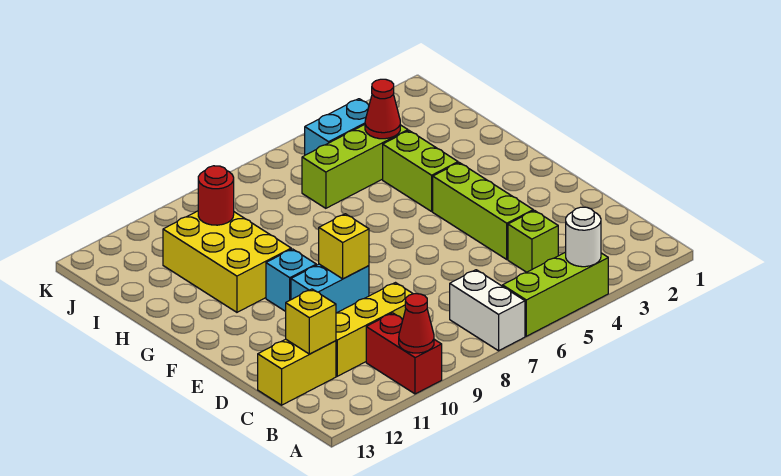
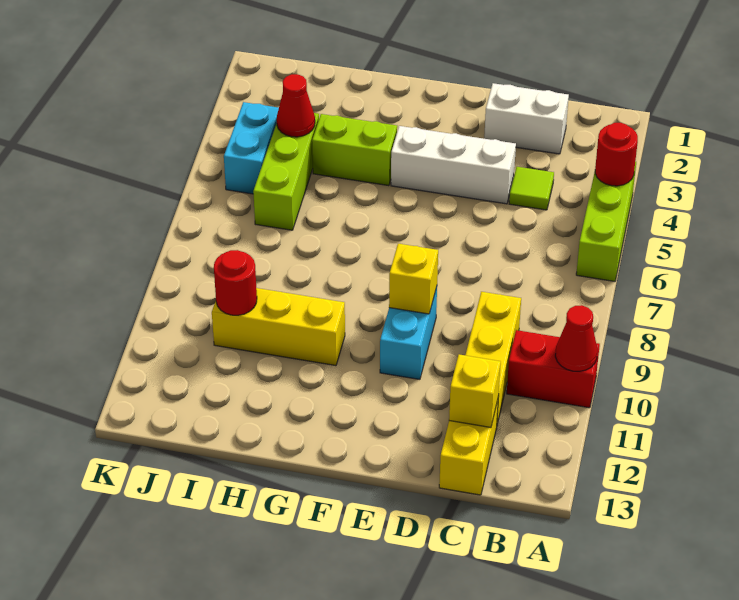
white round brick A4 level 2 -> red round brick A4 level 2
white brick A7:B7 level 1 -> white brick C2:D2 level 1
lime brick C4 level 1 -> lime tile C4 level 1
lime brick D4:F4 level 1 -> white brick D4:F4 level 1
cyan brick F10 level 1 -> none
yellow brick G10:I11 level 1 -> yellow brick G10:I10 level 1

